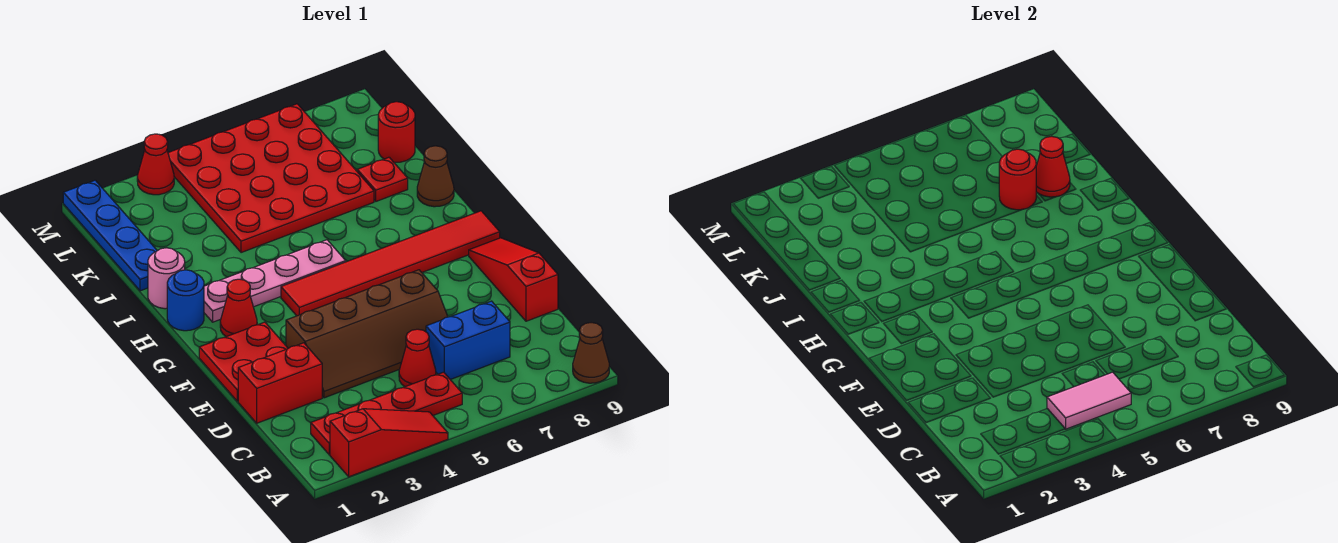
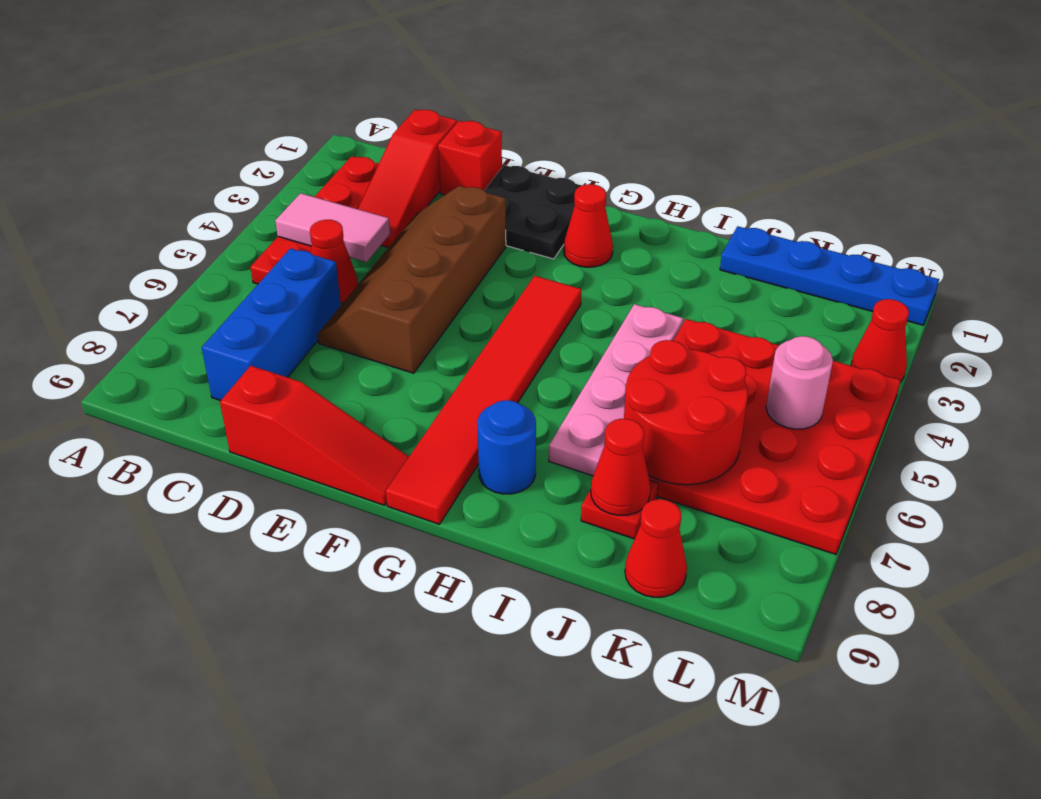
red slope A2:A4 level 1 top 2 -> red slope C1:C3 level 1 top 1
brown cone A9 level 1 -> none
pink tile B4:B5 level 2 -> pink tile B4:C4 level 2
blue brick C6:C7 level 1 -> blue brick C6:C8 level 1
red brick D1:D2 level 1 -> red brick D1 level 1
red plate E1:F2 level 1 -> black plate E1:F2 level 1
blue round brick H1 level 1 -> blue round brick H8 level 1
pink plate H2:H5 level 1 -> pink plate I4:I7 level 1
pink round brick I1 level 1 -> pink round brick L5 level 2
brown cone I9 level 1 -> none
red round brick J7 level 2 -> red round brick J6:K7 level 2
red round brick K9 level 1 -> red cone K9 level 1

